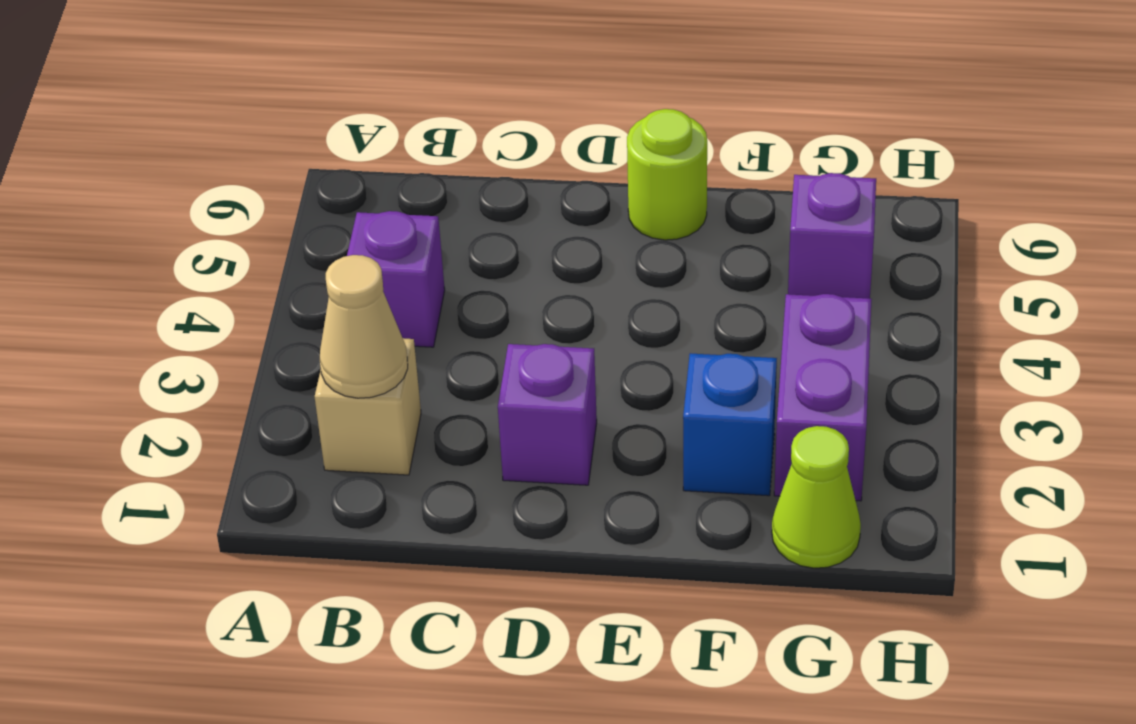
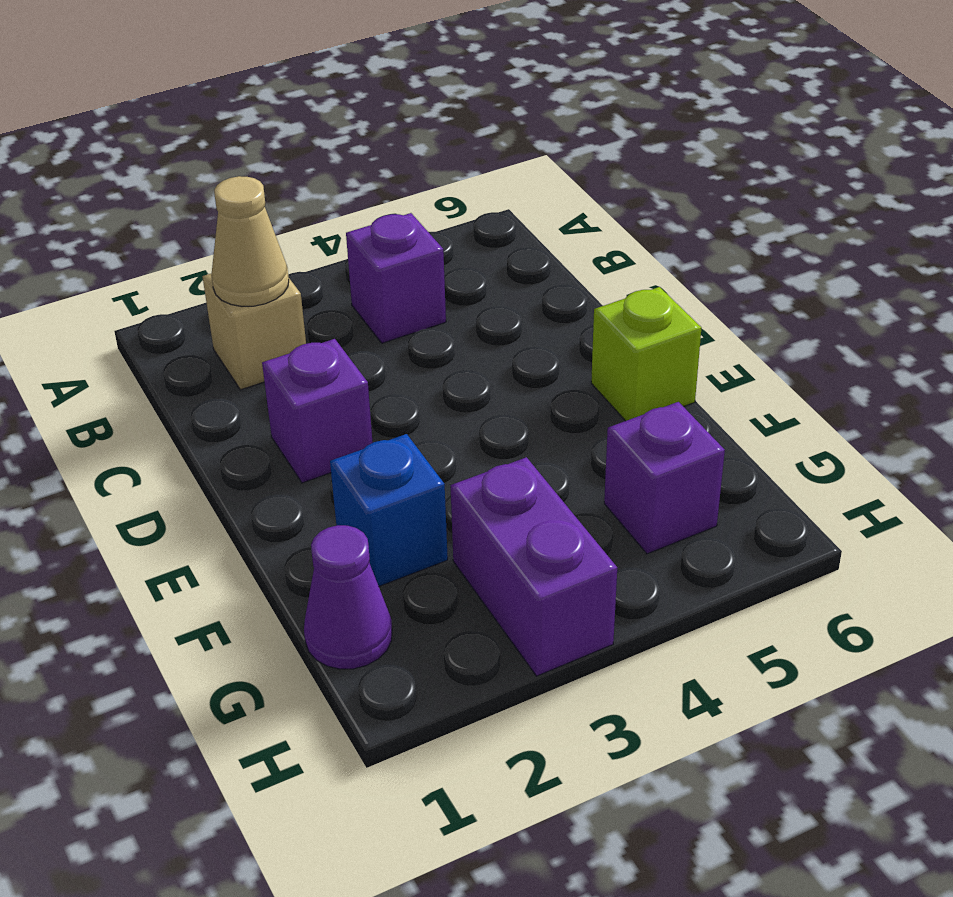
lime round brick E6 level 1 -> lime brick E6 level 1
lime cone G1 level 1 -> purple cone G1 level 1
purple brick G2:G3 level 1 -> purple brick G3:H3 level 1

